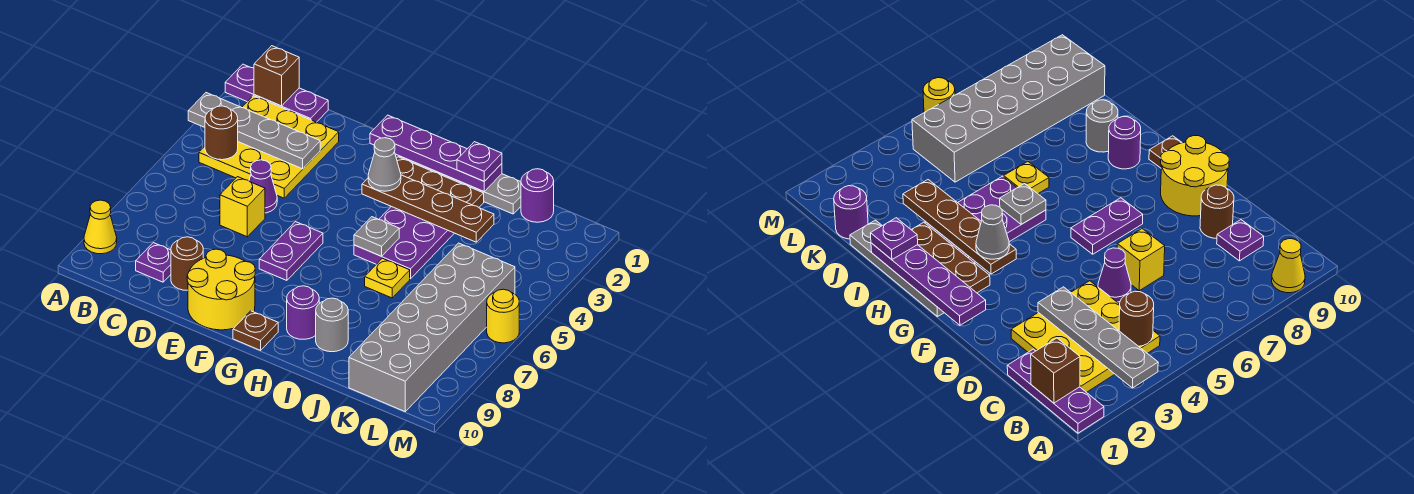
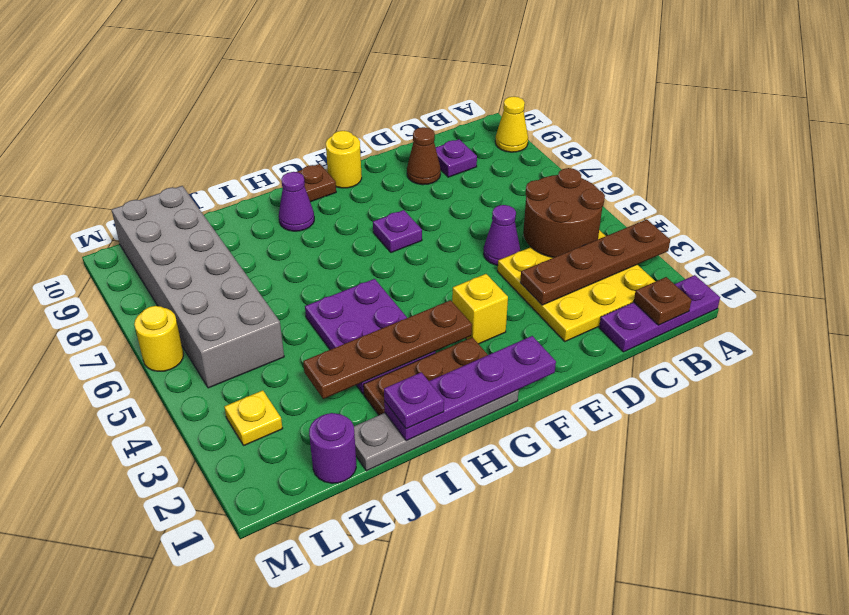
grey plate A3:D3 level 2 -> brown plate A3:D3 level 2
brown brick B1 level 2 -> brown plate B1 level 2
brown round brick B4 level 2 -> brown round brick B4:C5 level 2
yellow brick D6 level 1 -> yellow brick F3 level 1
brown round brick D9 level 1 -> brown cone D9 level 1
yellow round brick E9:F10 level 1 -> yellow round brick F10 level 1
purple plate F6:F7 level 1 -> purple plate F7 level 1
grey cone G3 level 3 -> none
grey plate H5 level 2 -> none
purple round brick H9 level 1 -> purple cone H9 level 1
yellow plate I6 level 1 -> yellow plate L3 level 1
grey round brick I9 level 1 -> none

